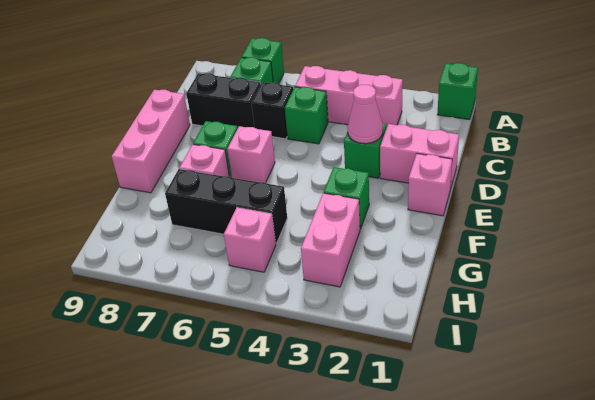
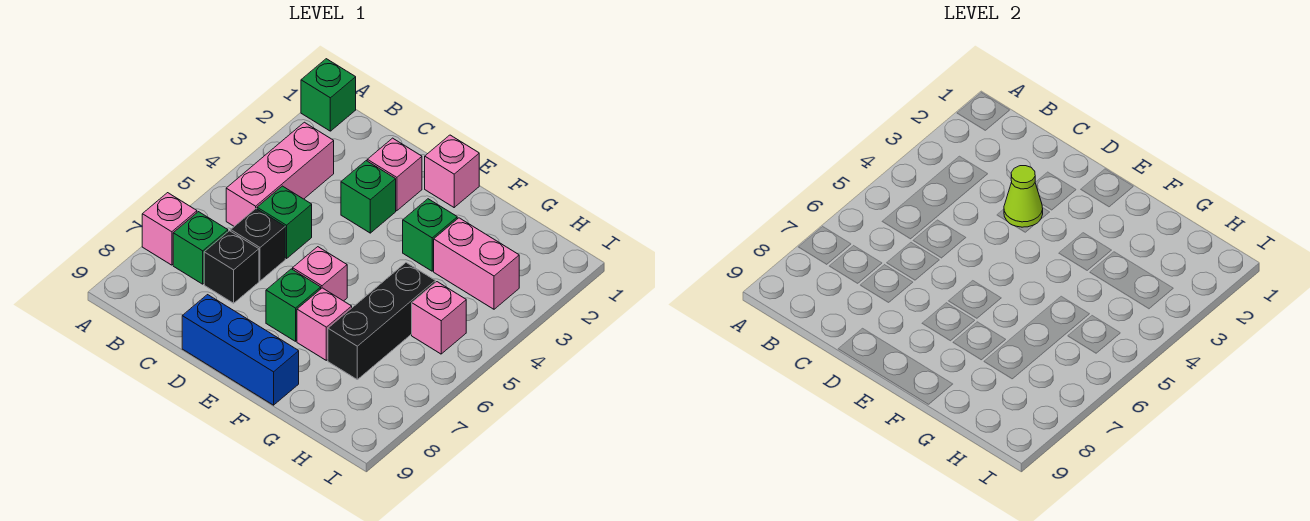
green brick A7 level 1 -> pink brick A7 level 1
black brick C7:C8 level 1 -> black brick C7 level 1
pink brick D1:D2 level 1 -> pink brick D2 level 1
pink cone D3 level 2 -> lime cone D3 level 2
pink brick D9:F9 level 1 -> blue brick D9:F9 level 1

